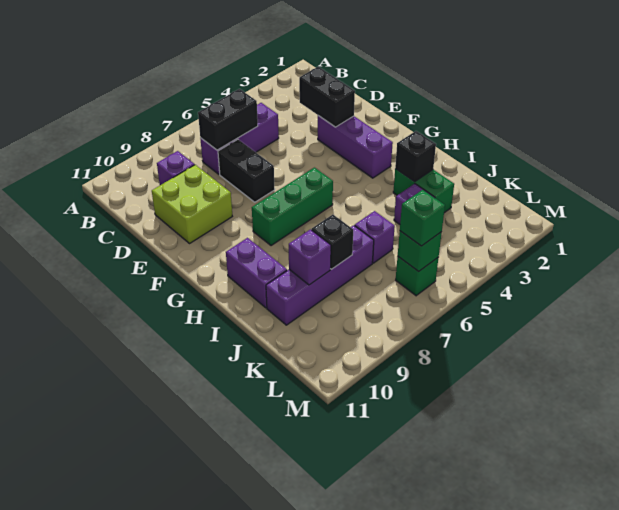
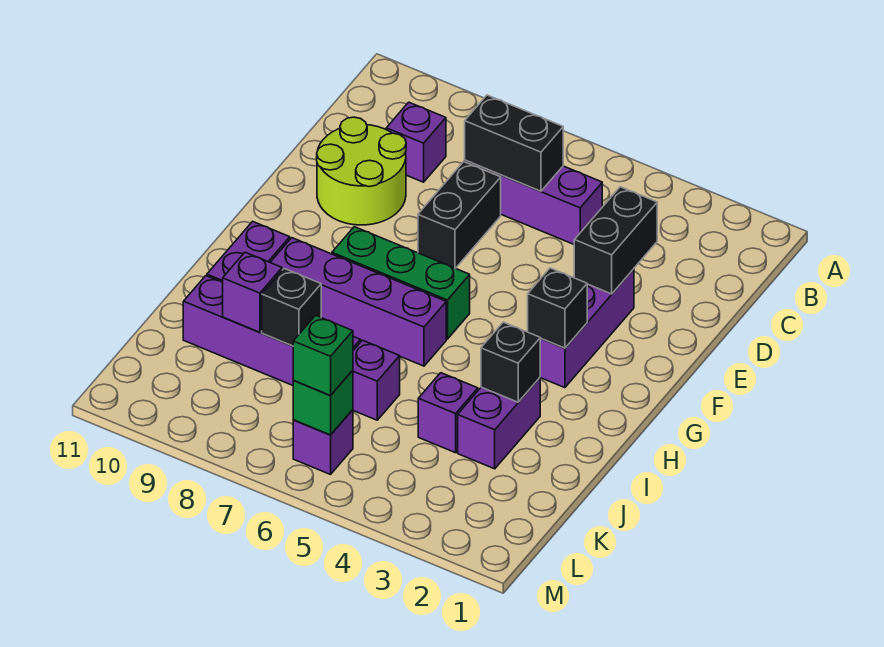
lime brick D9:E10 level 1 -> lime round brick D9:E10 level 1
none -> black brick G3 level 2
none -> purple brick H6:H9 level 1
green brick I3:J3 level 1 -> purple brick I3:J3 level 1
green brick L6 level 1 -> purple brick L6 level 1

